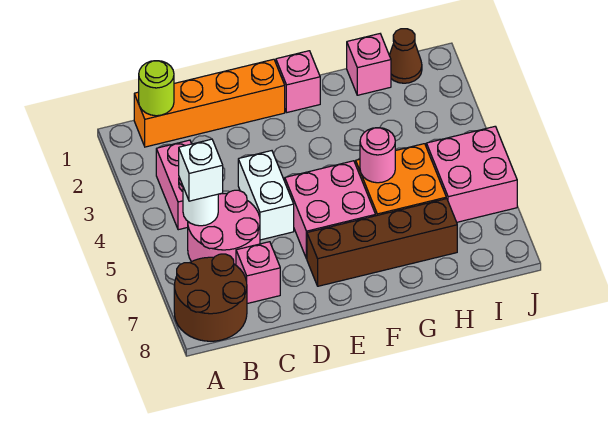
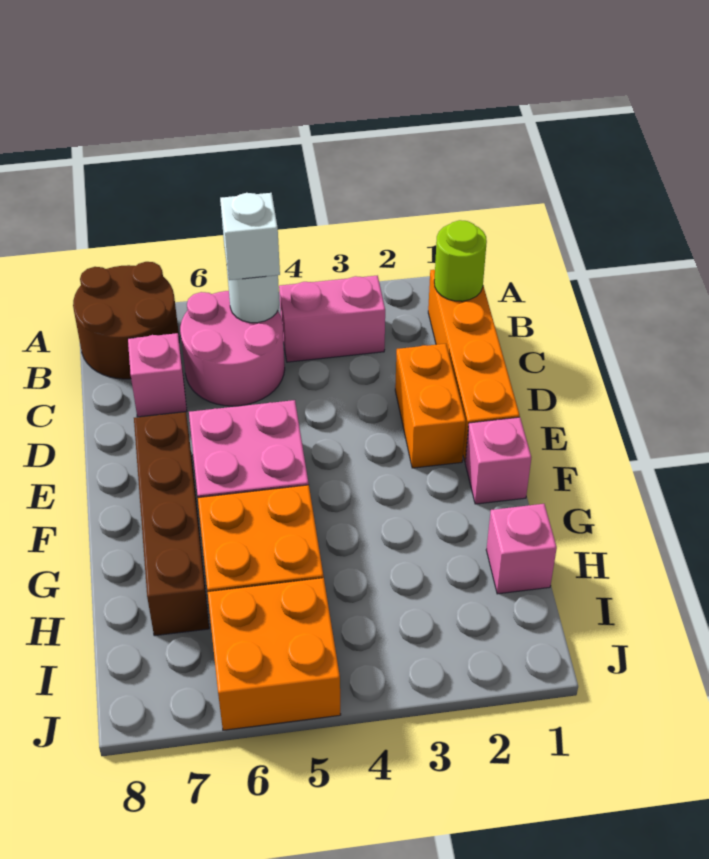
none -> orange brick D2:E2 level 1
white brick D4:D5 level 1 -> none
pink round brick G5 level 2 -> none
brown cone I1 level 1 -> none
pink brick I5:J6 level 1 -> orange brick I5:J6 level 1

